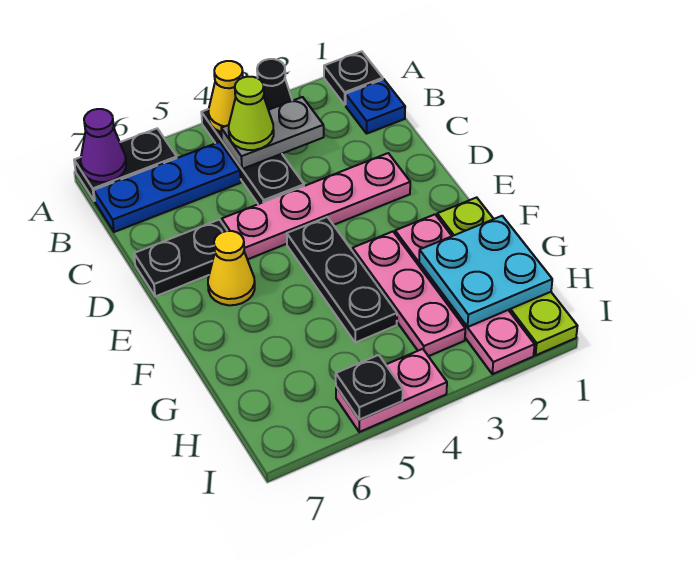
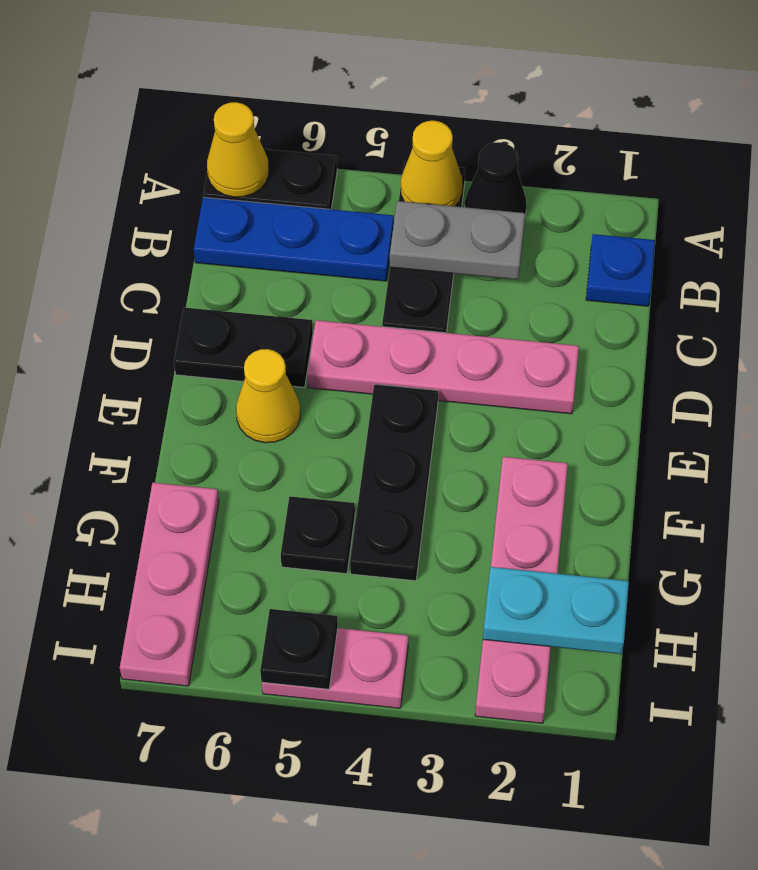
black plate A1 level 1 -> black plate G5 level 1
purple cone A7 level 2 -> yellow cone A7 level 2
lime cone B4 level 3 -> none
lime plate F1:I1 level 1 -> none
pink plate F3:H3 level 1 -> pink plate G7:I7 level 1
cyan plate G1:H2 level 2 -> cyan plate H1:H2 level 2

